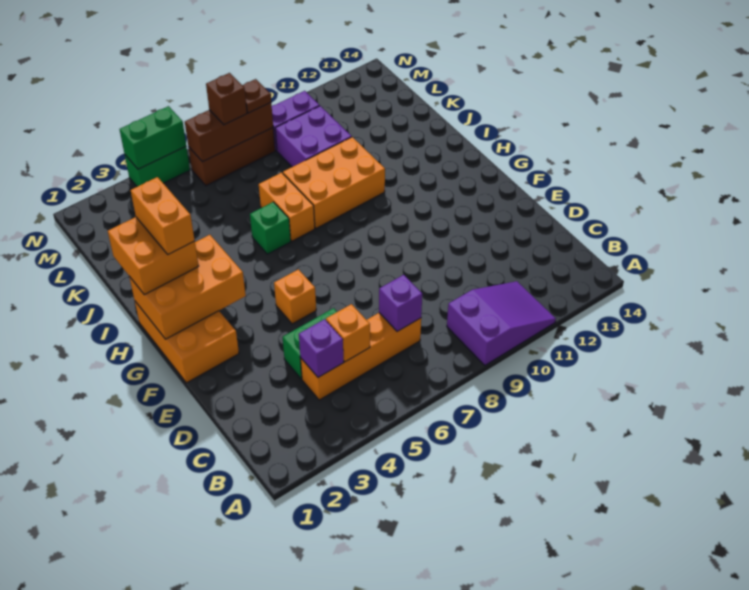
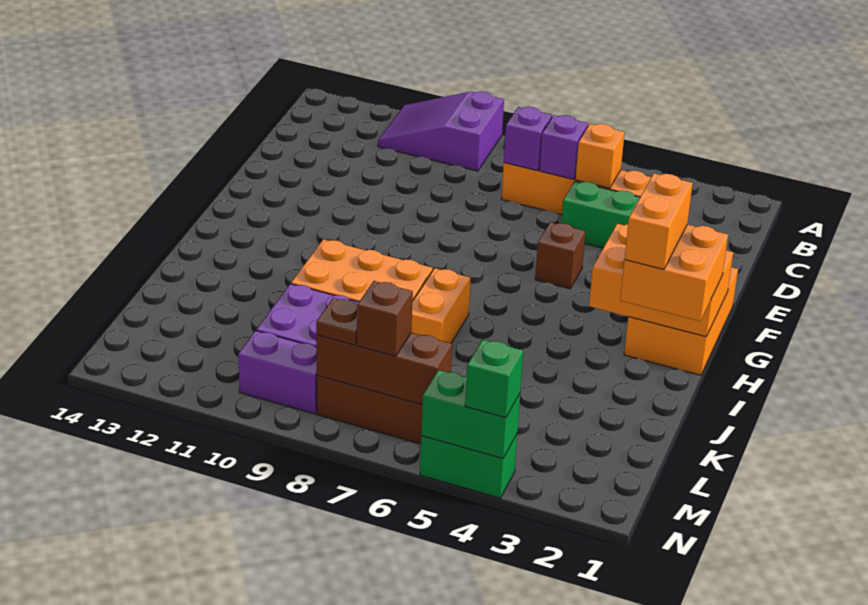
purple brick C4 level 2 -> purple brick C6 level 2
orange brick F5 level 1 -> brown brick F5 level 1
green brick I6 level 1 -> green brick N4 level 3

